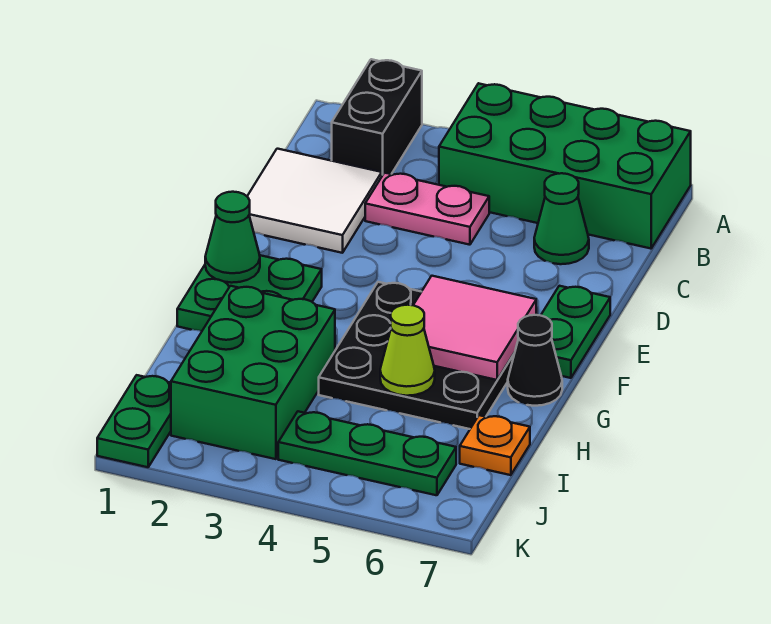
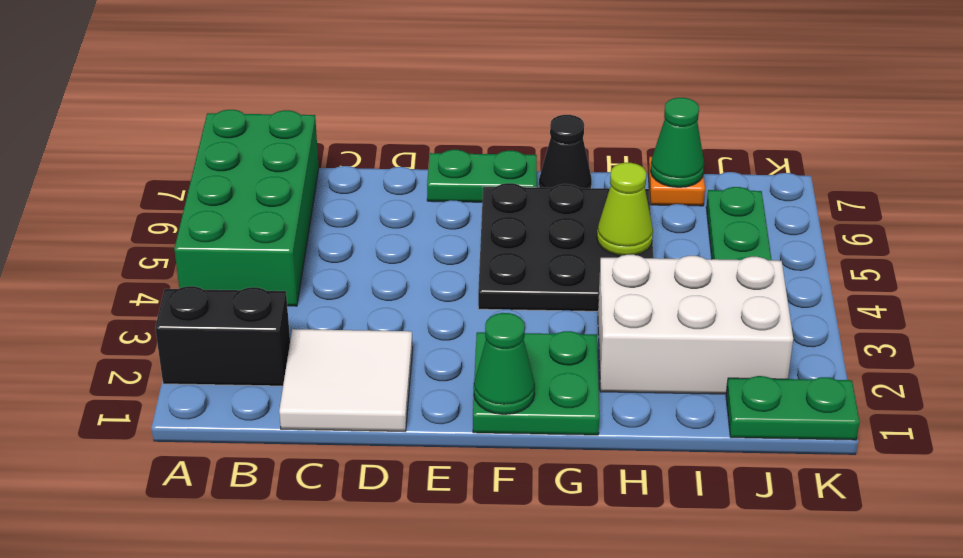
pink plate C3:C4 level 1 -> none
green cone C6 level 1 -> green cone I7 level 2
pink tile F5:G6 level 2 -> none
green brick H2:J3 level 1 -> white brick H2:J3 level 1

